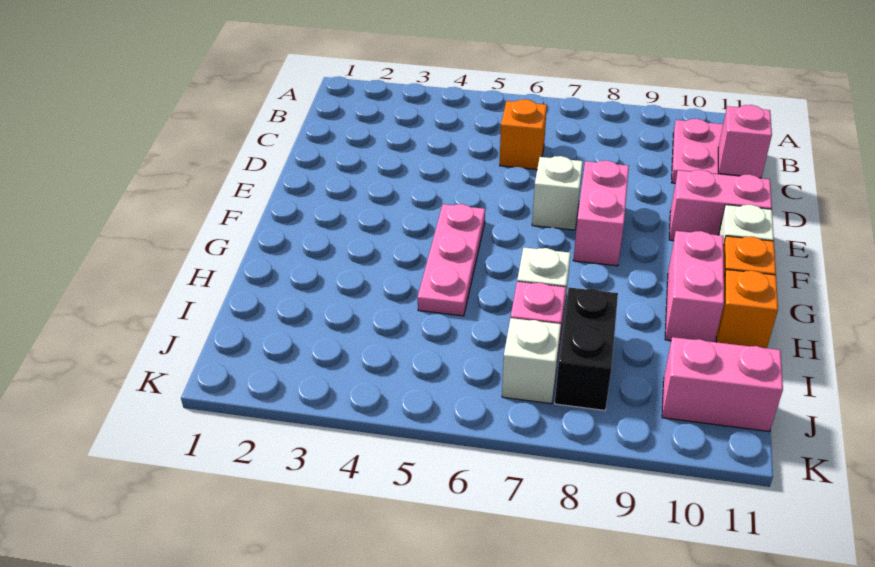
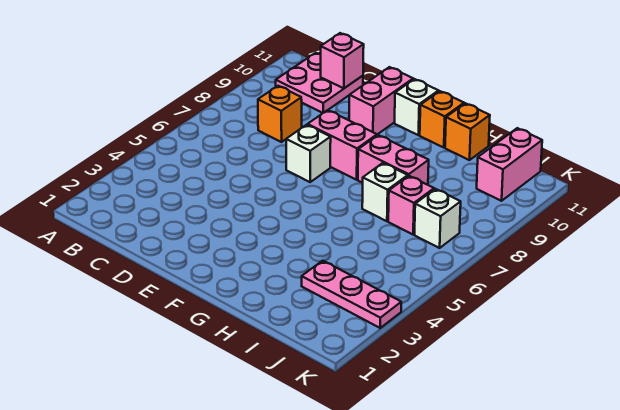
orange brick C6 level 1 -> orange brick C8 level 1
pink plate F5:H5 level 1 -> pink plate I3:K3 level 1
pink brick G10:H10 level 1 -> pink brick G8:H8 level 1
black brick I8:J8 level 1 -> none

